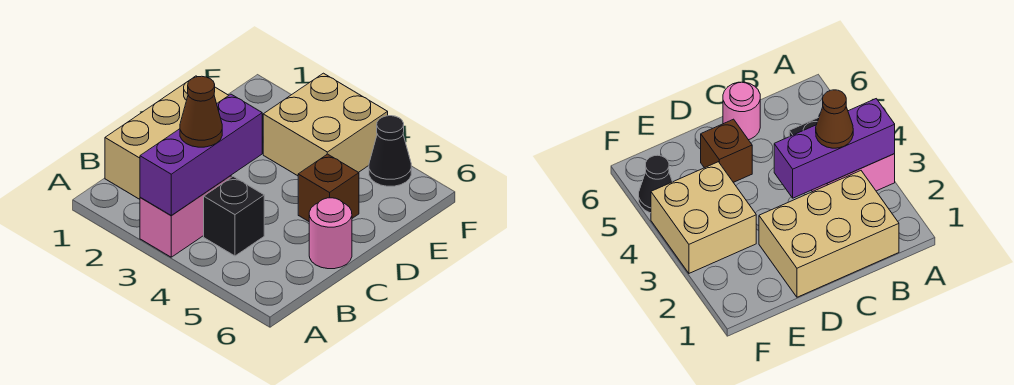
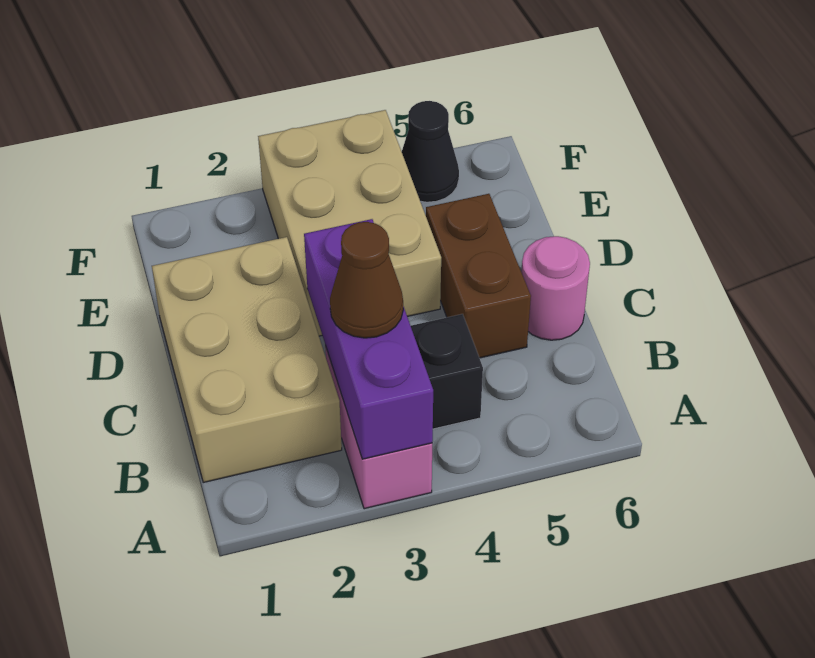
brown brick D5 level 1 -> brown brick C5:D5 level 1
tan brick E3:F4 level 1 -> tan brick D3:F4 level 1

